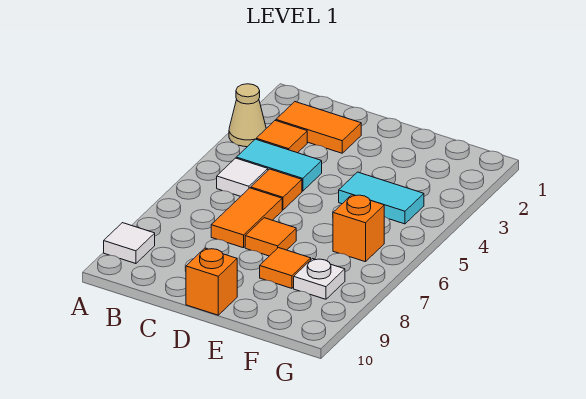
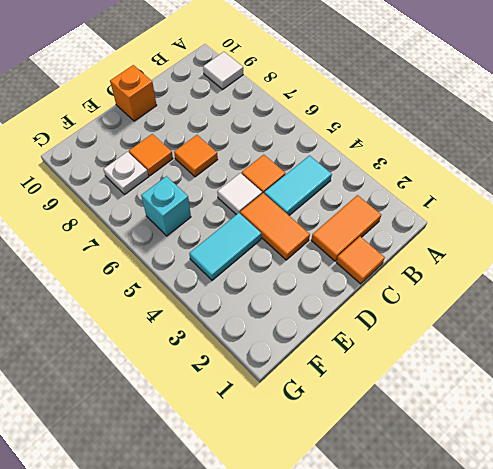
tan cone A3 level 1 -> none
orange tile B3 level 1 -> orange tile C1 level 1
white tile B5 level 1 -> white tile D5 level 1
orange tile C6:C7 level 1 -> orange tile D3:D4 level 1
orange brick F6 level 1 -> cyan brick F6 level 1

